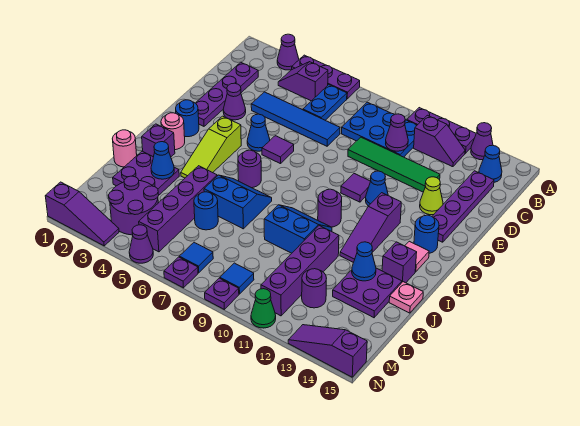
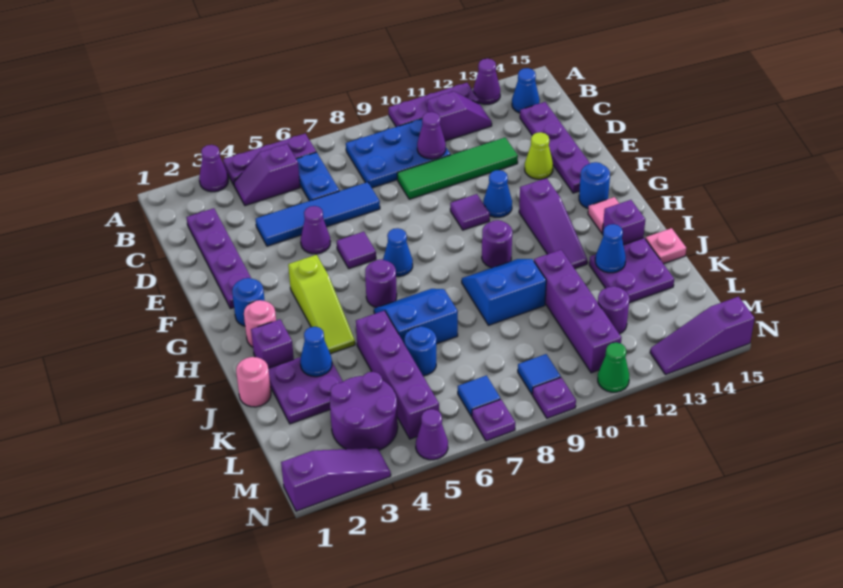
purple cone E3 level 1 -> purple cone E5 level 1
blue cone F5 level 1 -> blue cone G7 level 1

